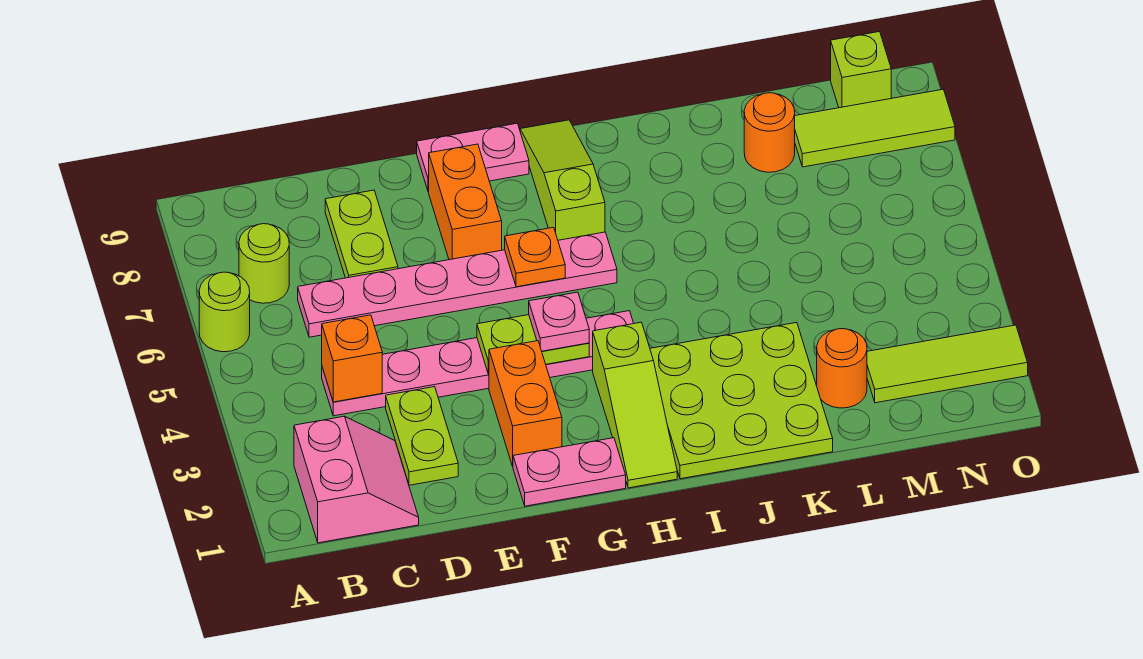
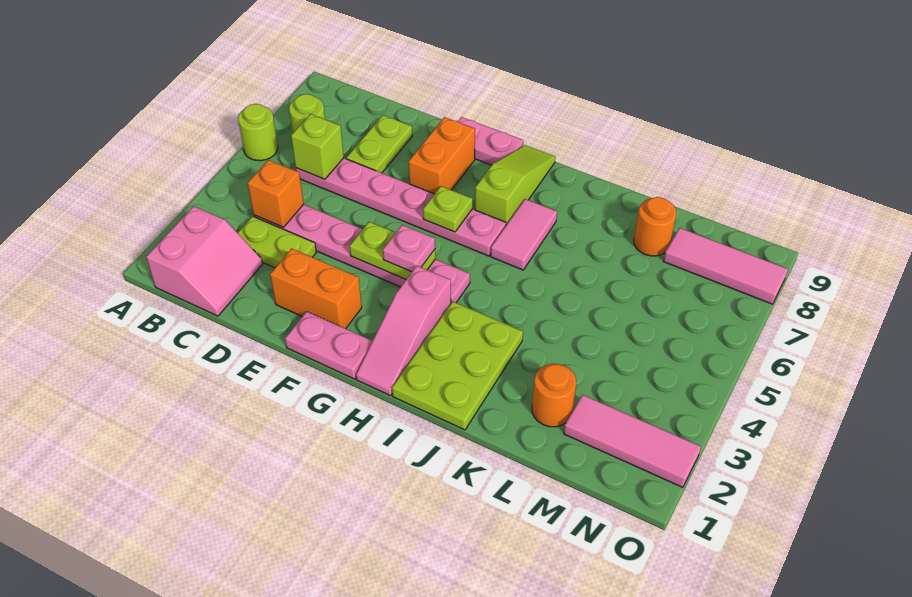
lime plate D2:D3 level 1 -> lime plate C3:D3 level 1
orange brick F2:F3 level 1 -> orange brick E2:F2 level 1
orange plate G6 level 2 -> lime plate G6 level 2
lime slope H1:H3 level 1 top 3 -> pink slope H1:H3 level 1 top 3
lime plate I1:K3 level 1 -> lime plate I1:J3 level 1
none -> pink tile I6:I7 level 1
lime tile M2:O2 level 1 -> pink tile M2:O2 level 1
lime tile M8:O8 level 1 -> pink tile M8:O8 level 1
lime brick N9 level 1 -> lime brick C6 level 2

